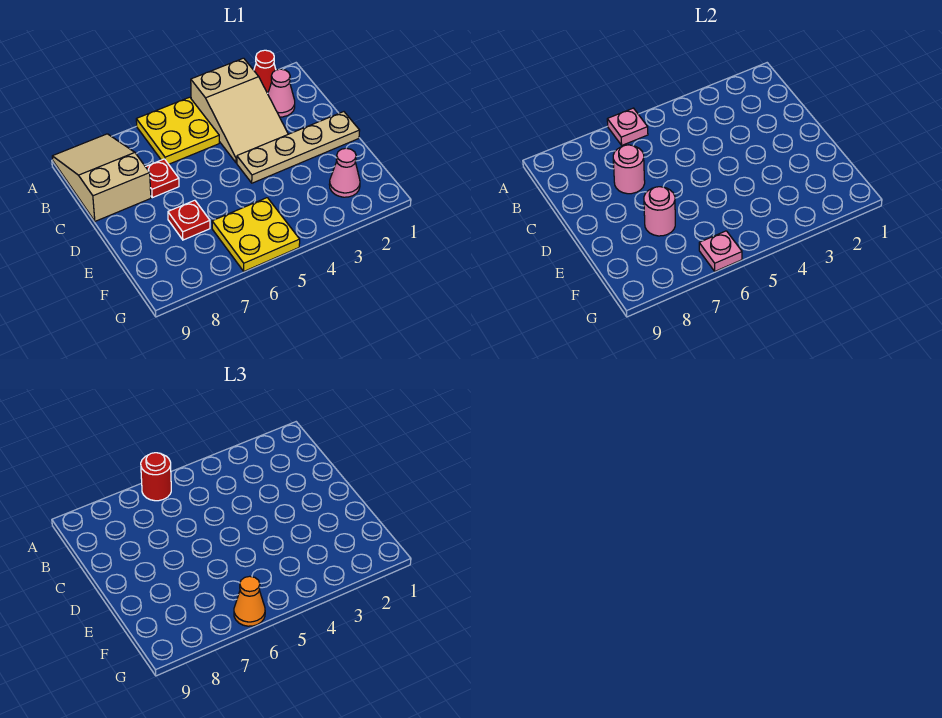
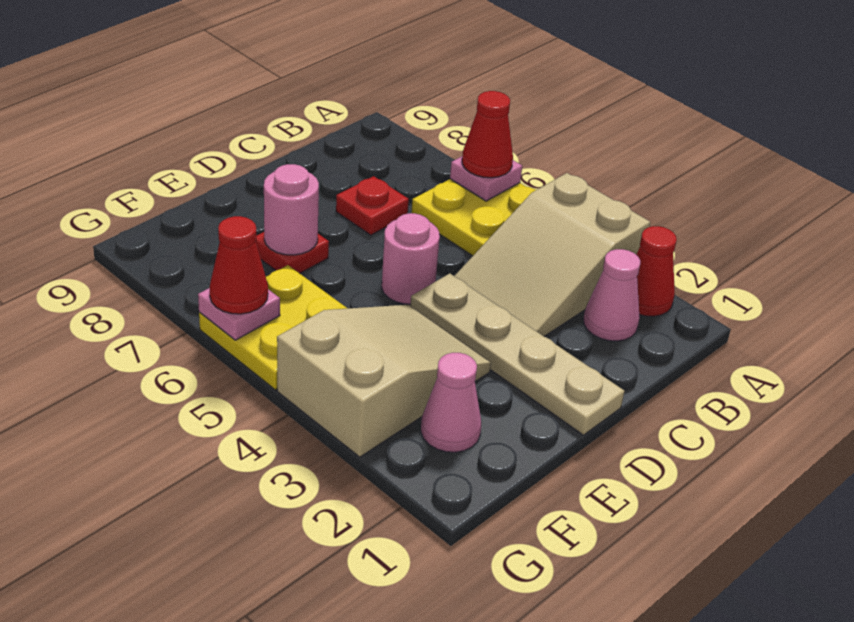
red round brick A6 level 3 -> red cone A6 level 3
tan slope A8:C9 level 1 top C -> tan slope E3:G4 level 1 top G
pink round brick C7 level 2 -> pink round brick D5 level 1
orange cone G6 level 3 -> red cone G6 level 3

